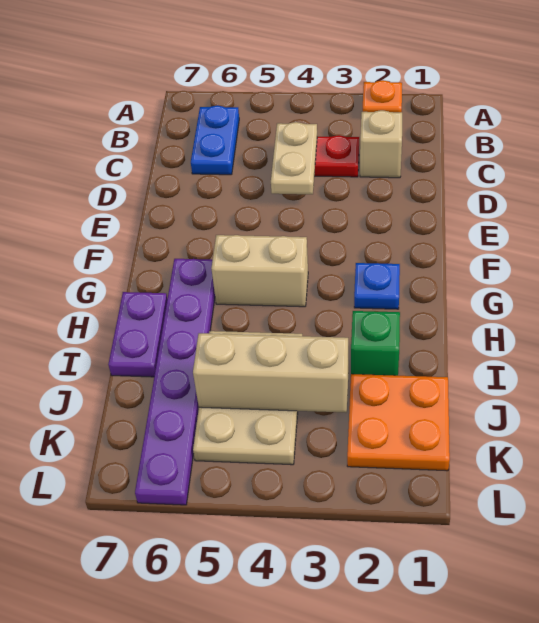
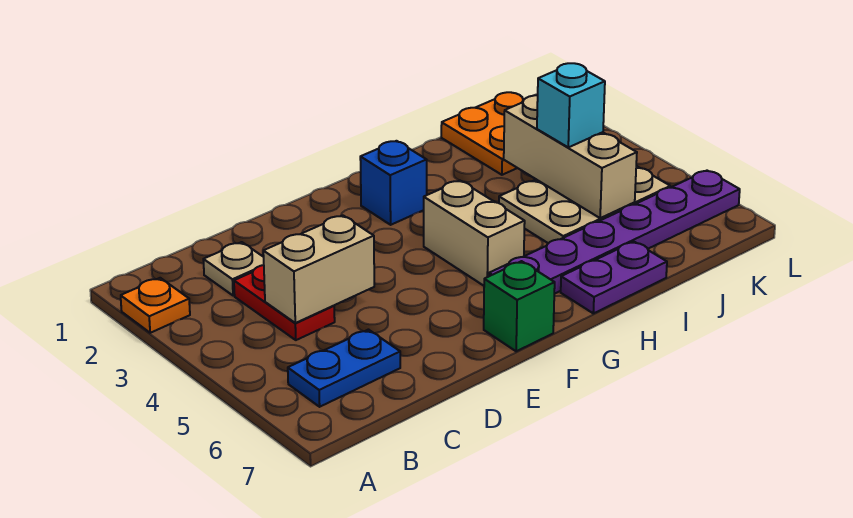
tan brick C2 level 1 -> tan plate C2 level 1
tan plate C4:D4 level 2 -> tan brick C4:D4 level 2
blue plate G2 level 1 -> blue brick G2 level 1
green brick I2 level 1 -> green brick F7 level 1
none -> cyan brick J4 level 3

